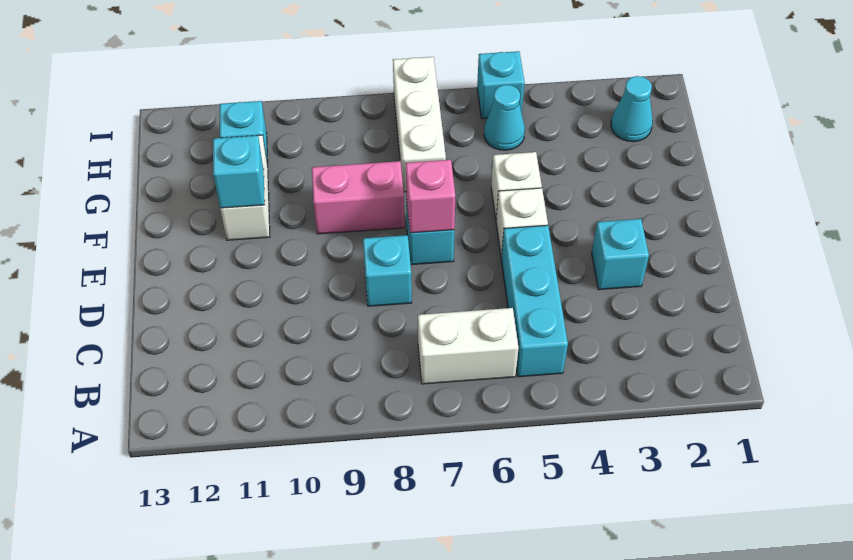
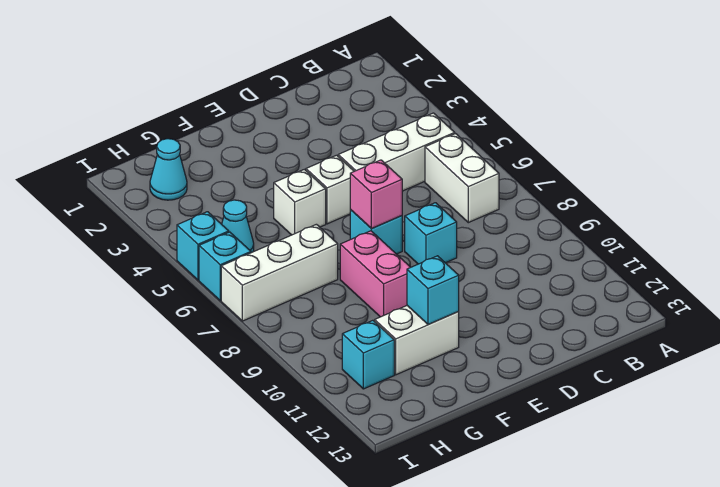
cyan brick B5:D5 level 1 -> white brick B5:D5 level 1
cyan brick D3 level 1 -> cyan brick I6 level 1

